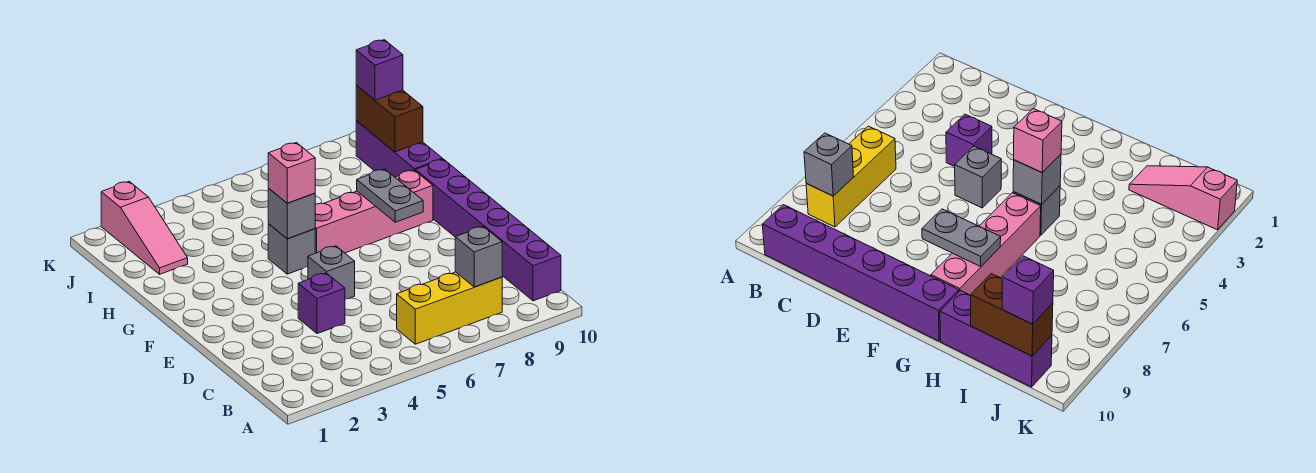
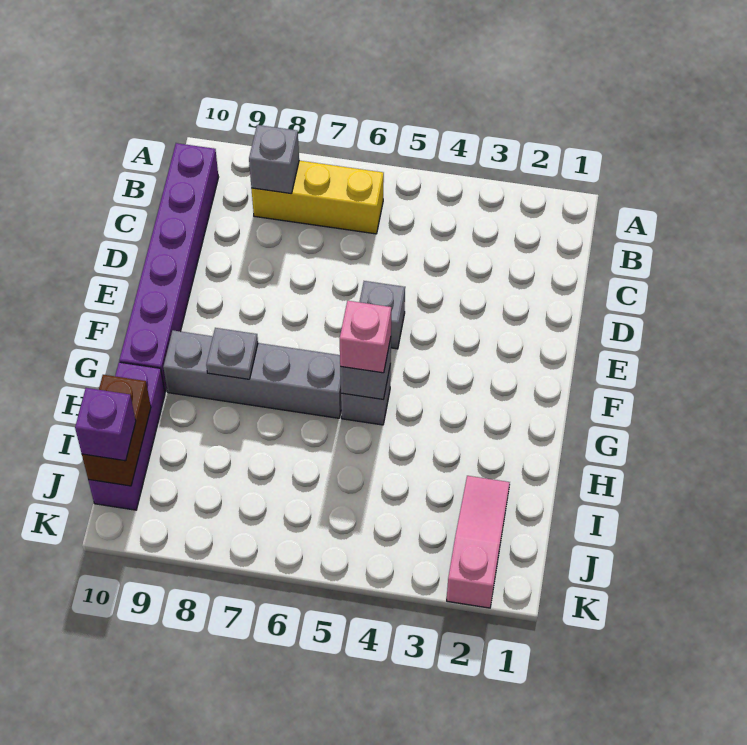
purple brick D4 level 1 -> none
grey plate F8:G8 level 2 -> grey plate G8 level 2
pink brick G6:G9 level 1 -> grey brick G6:G9 level 1

